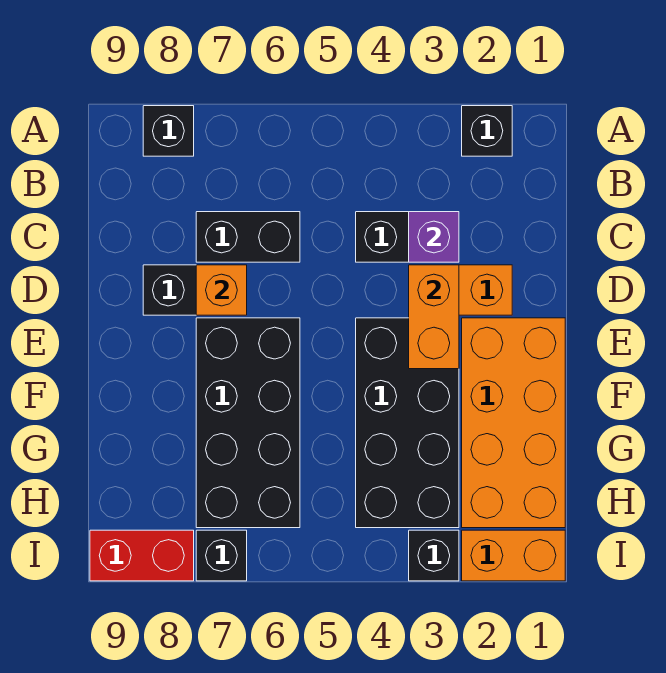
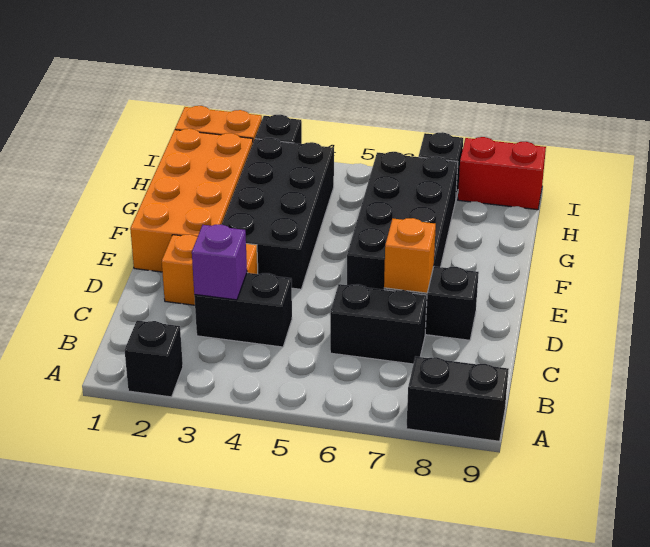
black brick A8 level 1 -> black brick A8:A9 level 1
orange brick D3:E3 level 2 -> none

